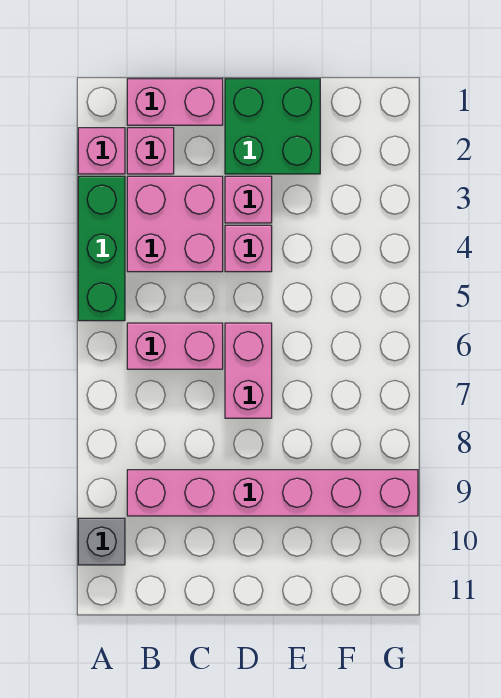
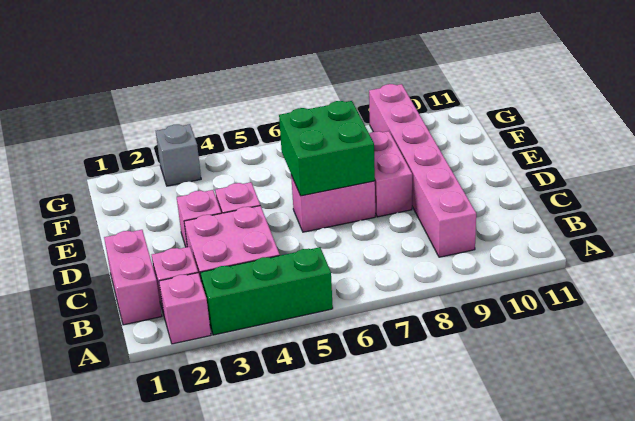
grey brick A10 level 1 -> grey brick G3 level 1
pink brick B6:C6 level 1 -> pink brick D8:E8 level 1
green brick D1:E2 level 1 -> green brick D6:E7 level 2

